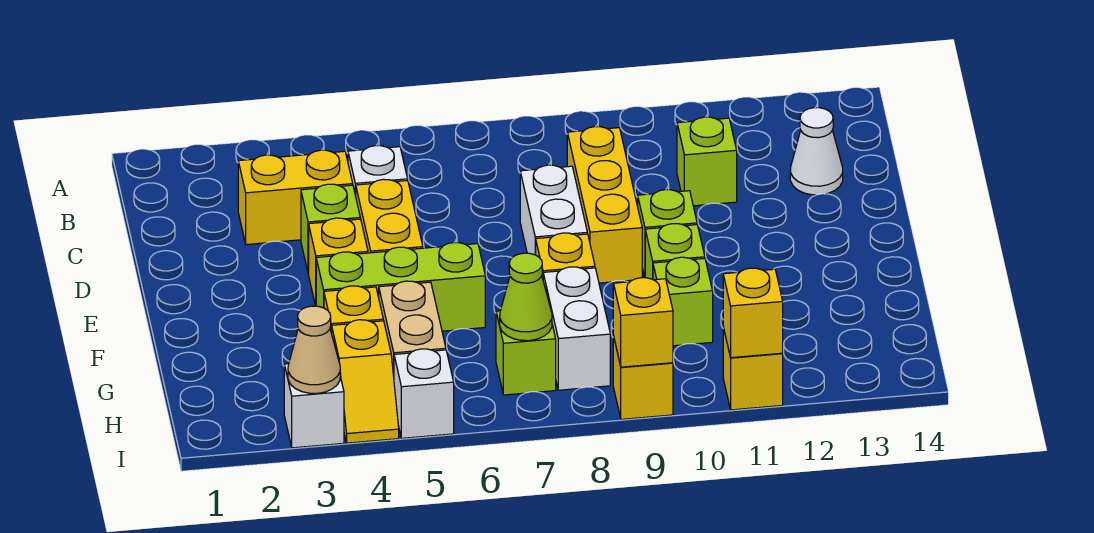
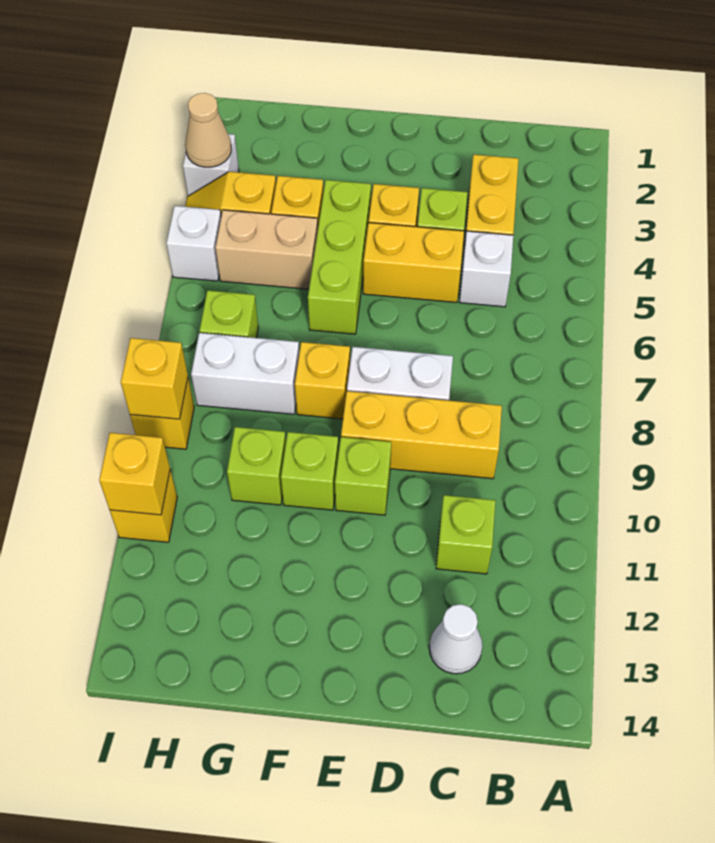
lime cone H7 level 2 -> none

